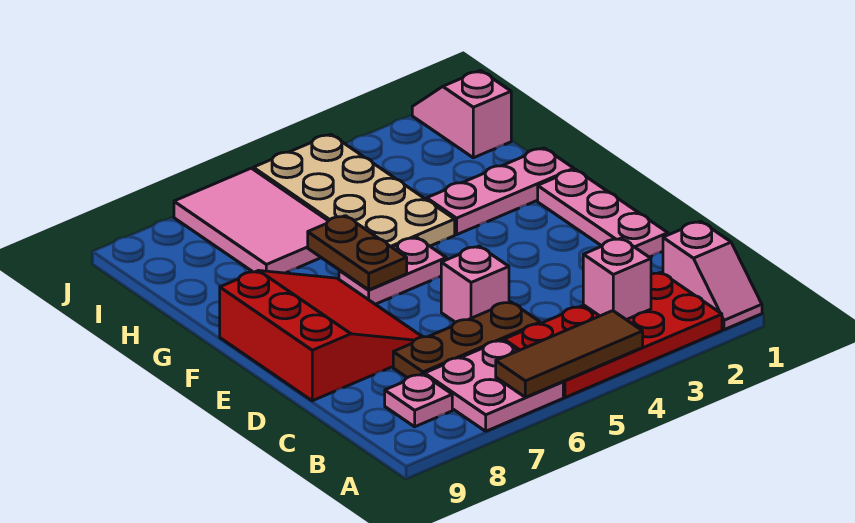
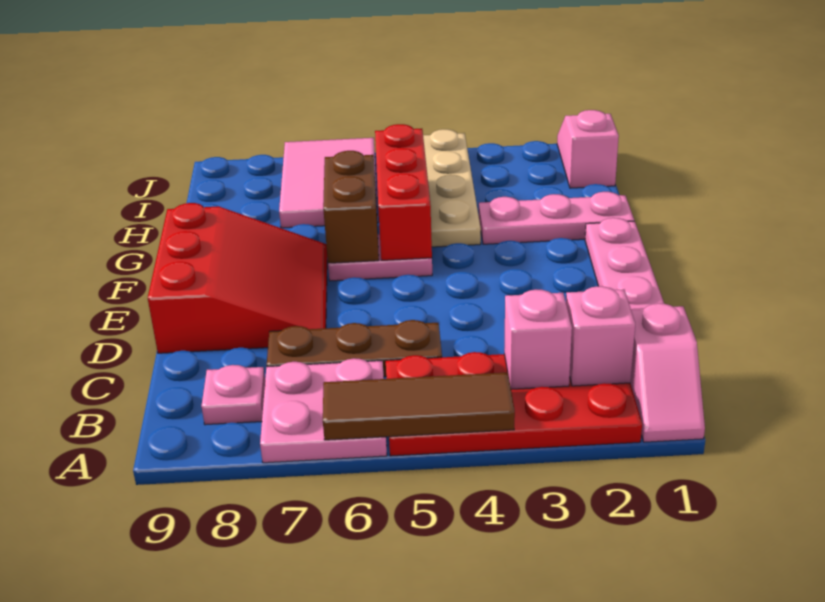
pink brick D5 level 1 -> pink brick B2 level 2
none -> red brick F5:H5 level 2
brown plate F6:G6 level 2 -> brown brick F6:G6 level 2

